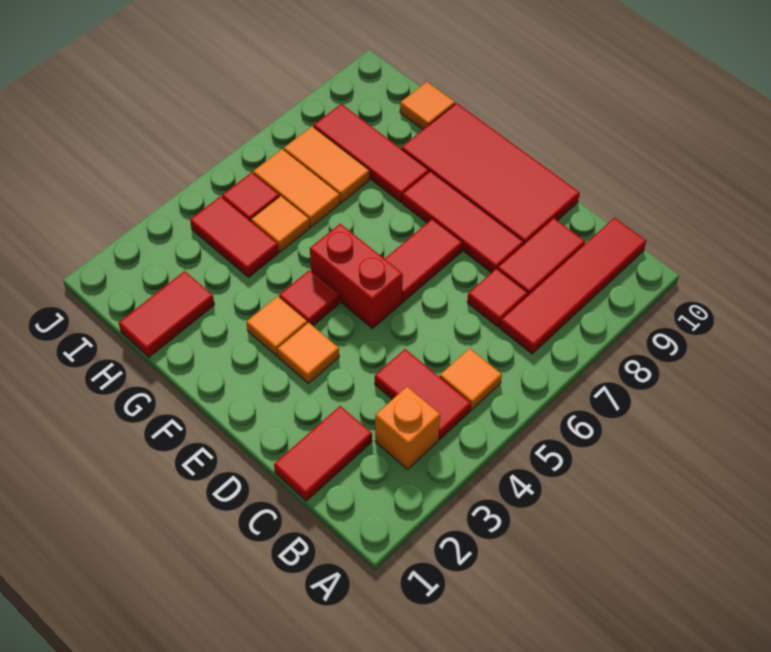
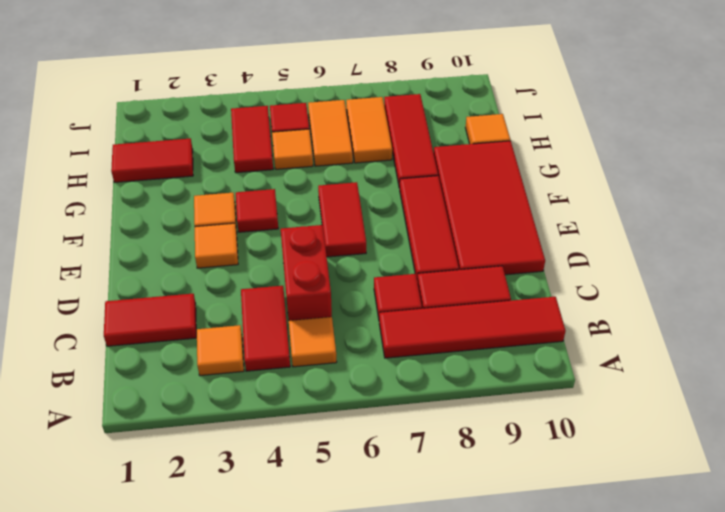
orange brick B3 level 1 -> orange tile B3 level 1
red brick E5:F5 level 1 -> red brick C5:D5 level 1
red tile E6:E7 level 1 -> red tile E6:F6 level 1

